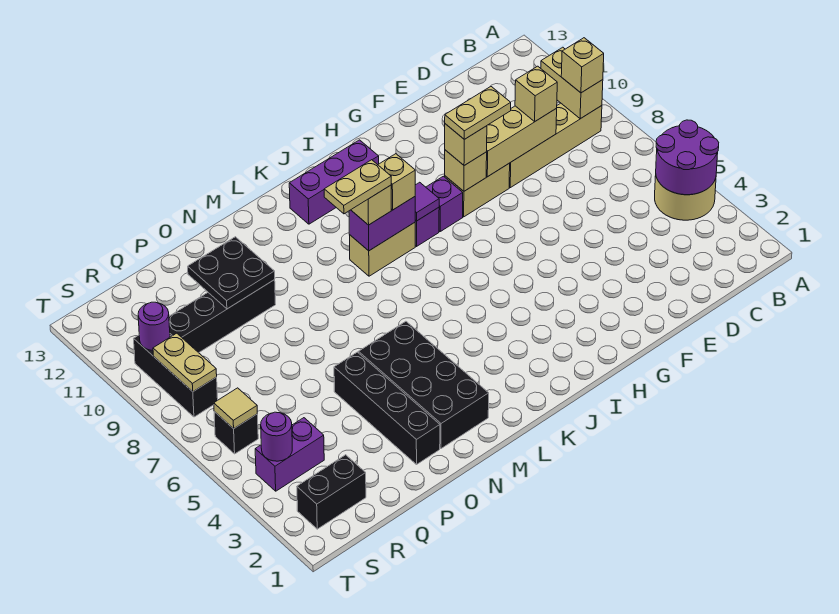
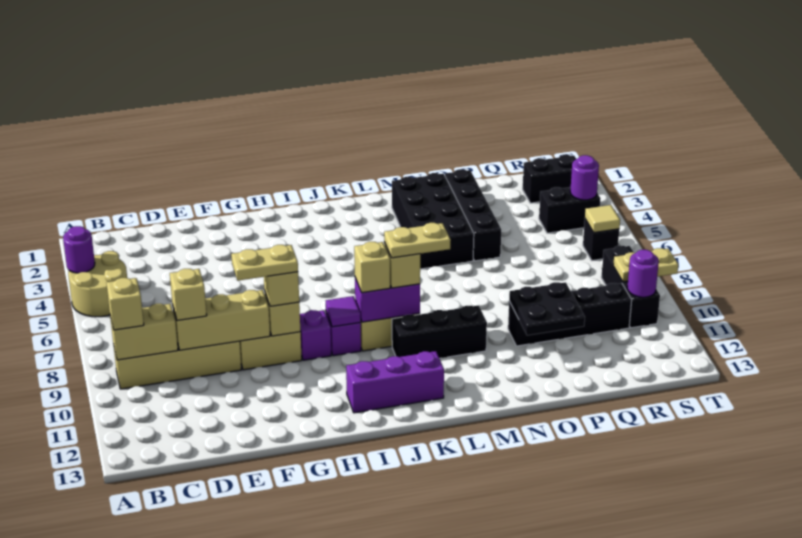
purple round brick A4:B5 level 2 -> purple round brick A4 level 2
tan brick B9:B10 level 2 -> tan brick B9:C9 level 2
none -> black brick K10:M10 level 1
purple brick R4:S4 level 1 -> black brick R4:S4 level 1
tan plate S8:S9 level 2 -> tan plate S9:T9 level 2

